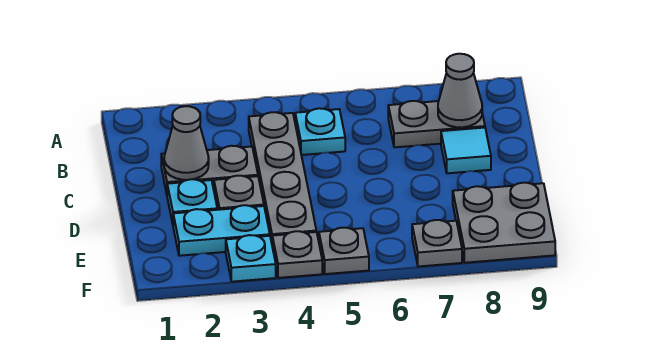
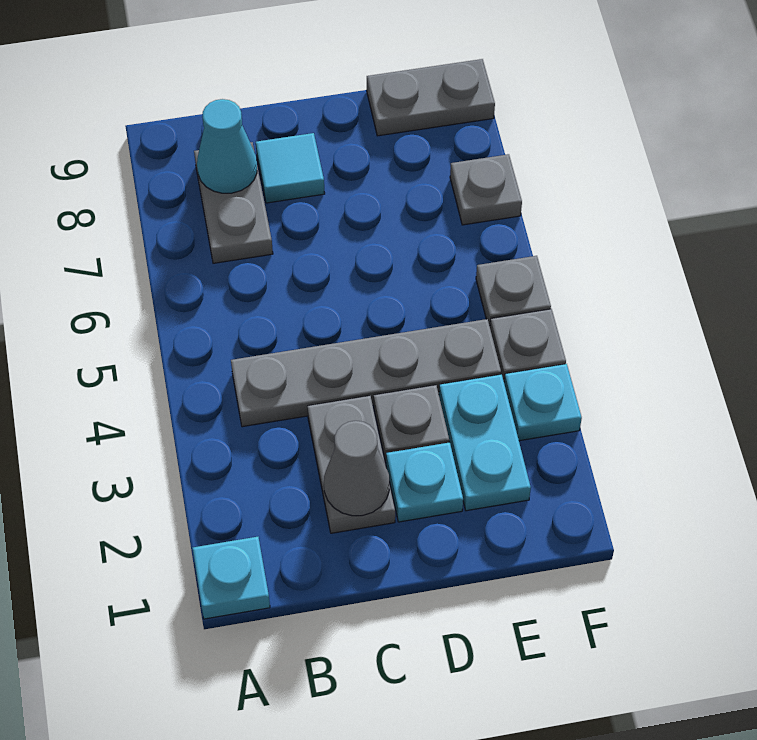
cyan plate B5 level 1 -> cyan plate A1 level 1
grey cone B8 level 2 -> cyan cone B8 level 2
grey plate E8:F9 level 1 -> grey plate E9:F9 level 1

